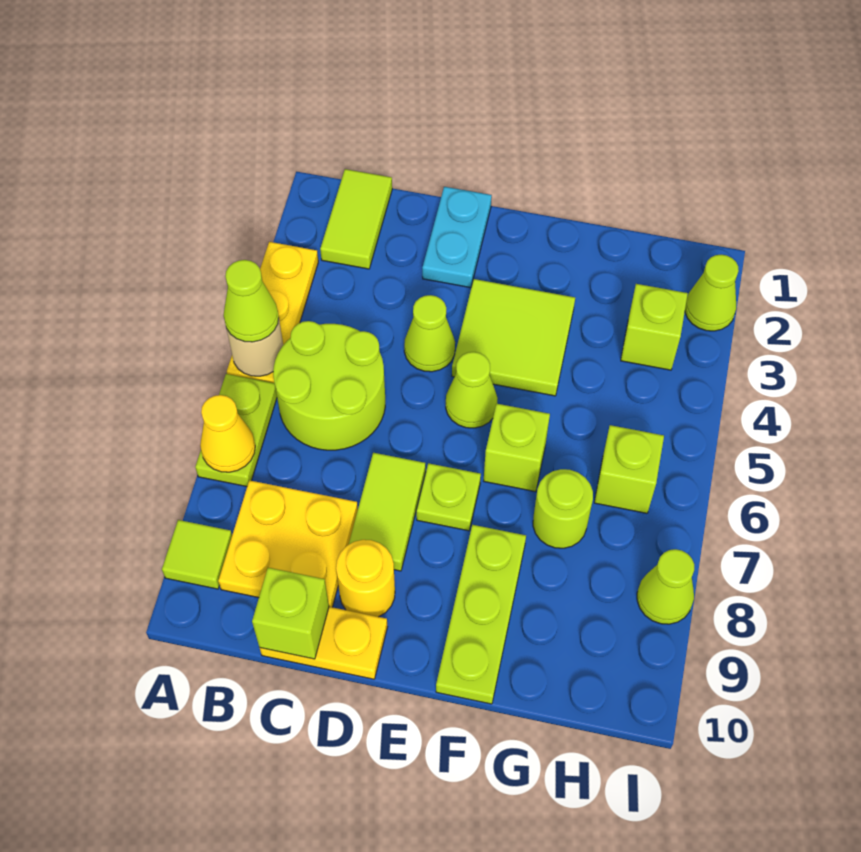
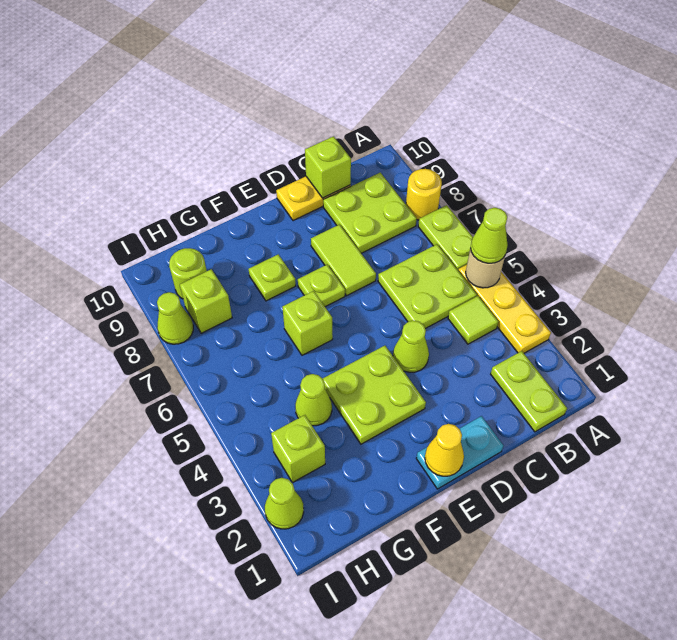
yellow cone A7 level 2 -> yellow cone E1 level 2
lime tile A9 level 1 -> lime tile B4 level 1
lime tile B1:B2 level 1 -> lime plate B1:B2 level 1
lime round brick B5:C6 level 1 -> lime plate B5:C6 level 1
yellow plate B8:C9 level 1 -> lime plate B8:C9 level 1
cyan plate D1:D2 level 1 -> cyan plate D1:E1 level 1
yellow round brick D9 level 1 -> yellow round brick A8 level 1
lime tile E3:F4 level 1 -> lime plate E3:F4 level 1
lime cone E5 level 1 -> lime cone G4 level 1
lime plate F8:F10 level 1 -> lime plate F8 level 1
lime round brick G7 level 1 -> lime round brick H9 level 1
lime brick H6 level 1 -> lime brick H8 level 1

